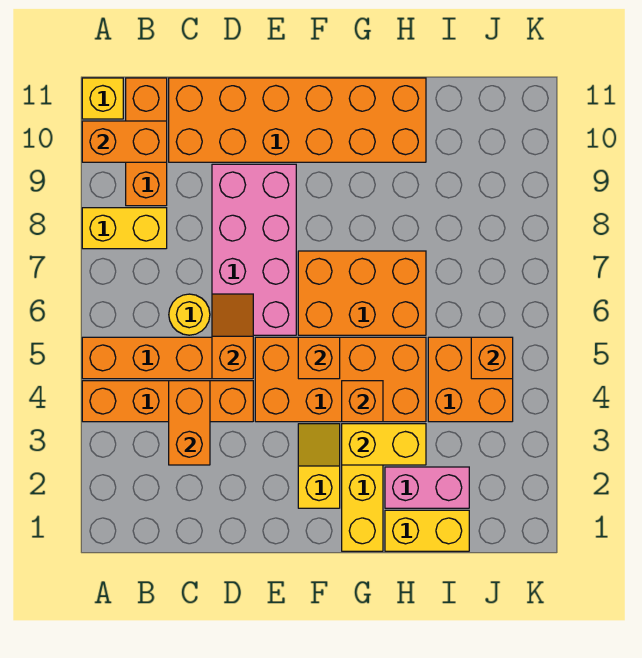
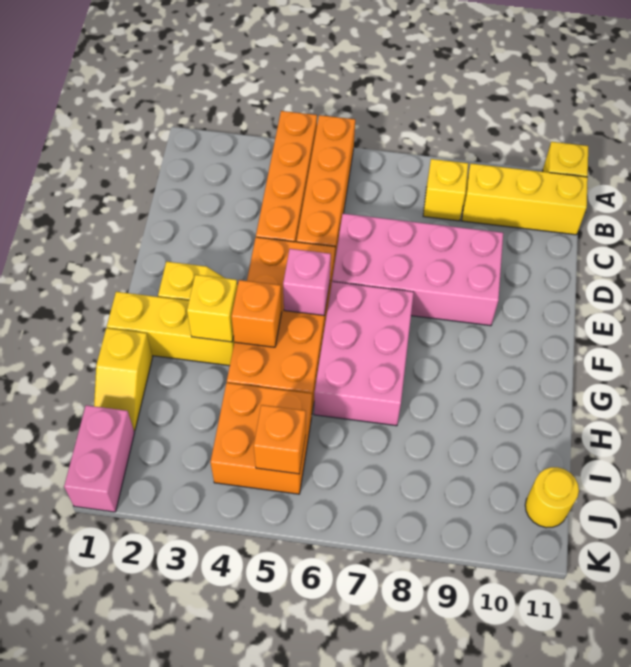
yellow brick A8:B8 level 1 -> yellow brick B8 level 1
orange brick A10:B10 level 2 -> none
orange brick B9:B11 level 1 -> yellow brick B9:B11 level 1
orange brick C3:C4 level 2 -> none
yellow round brick C6 level 1 -> yellow round brick J11 level 1
orange brick C10:H11 level 1 -> none
orange slope D5:D6 level 2 top 5 -> none
orange brick F5 level 2 -> pink brick F5 level 2
orange brick F6:H7 level 1 -> pink brick F6:H7 level 1
yellow brick G3:H3 level 2 -> yellow brick G3 level 2
yellow brick H1:I1 level 1 -> yellow slope H1:I1 level 1 top H
pink brick H2:I2 level 1 -> pink brick J1:K1 level 1

